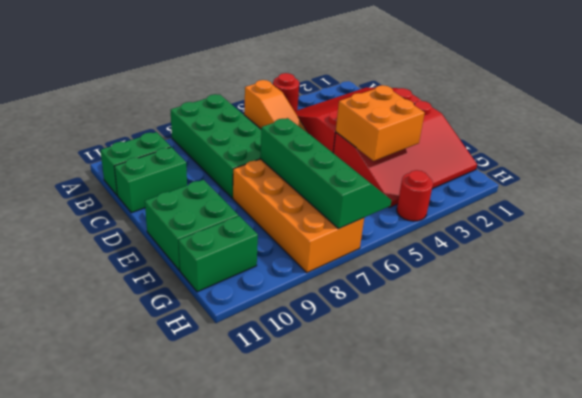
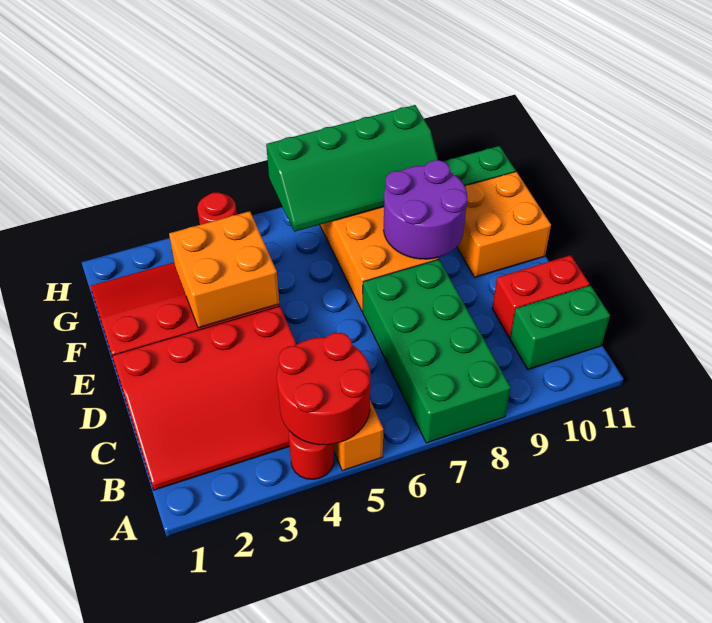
none -> red round brick A4:B5 level 2
green brick C10:C11 level 1 -> red brick C10:C11 level 1
green slope E6:H7 level 2 top 7 -> green slope G6:H9 level 2 top H
none -> purple round brick E8:F9 level 2
green brick E10:F11 level 1 -> orange brick E10:F11 level 1

